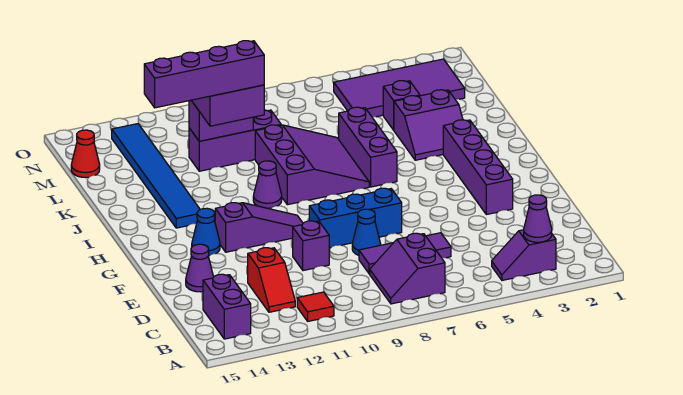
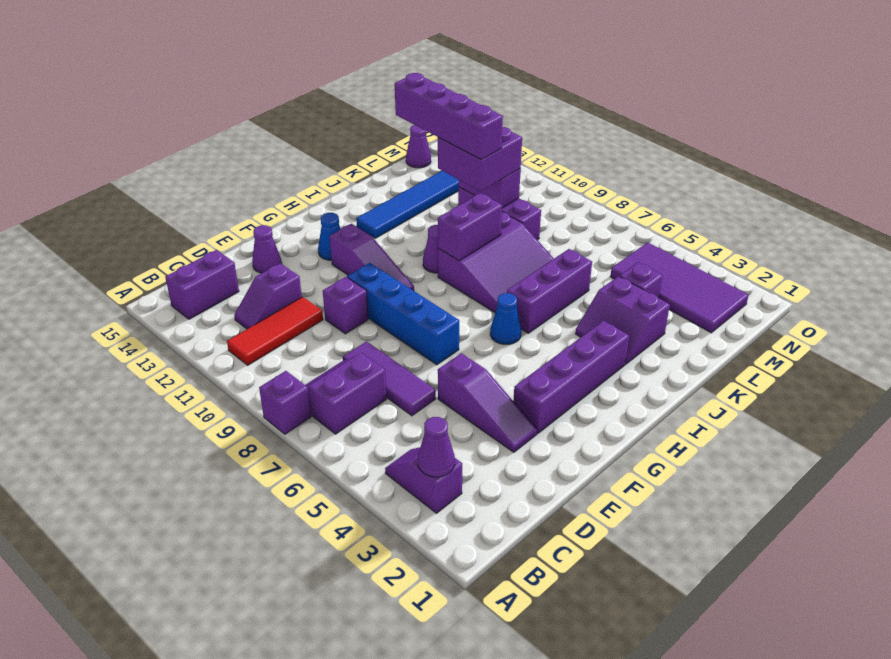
none -> purple brick A8 level 1
red tile B11 level 1 -> red tile B11:D11 level 1
red slope C12:D12 level 1 top D -> purple slope C12:D12 level 1 top D
none -> purple slope E3:E5 level 1 top 5
blue cone E8 level 1 -> blue cone H6 level 1
blue brick F7:F9 level 1 -> blue brick F7:F10 level 1
none -> purple brick I9:J9 level 2
red cone M15 level 1 -> purple cone M15 level 1

